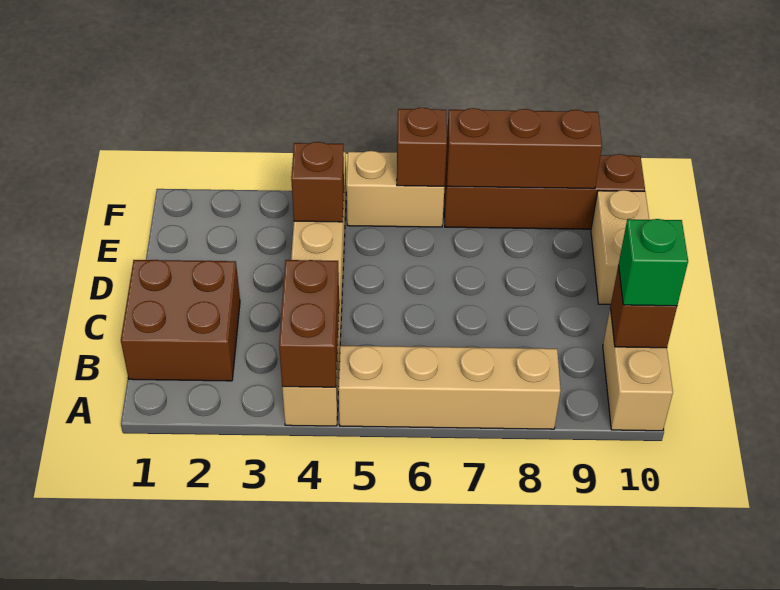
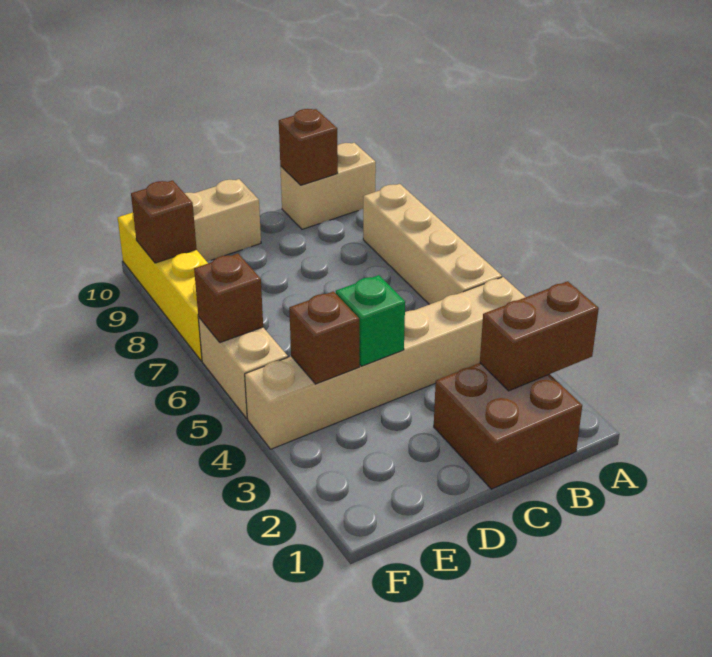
brown brick A4:B4 level 2 -> brown brick A2:B2 level 2
green brick B10 level 3 -> green brick D4 level 2
brown brick F7:F10 level 1 -> yellow brick F7:F10 level 1
brown brick F7:F9 level 2 -> brown brick F9 level 2

